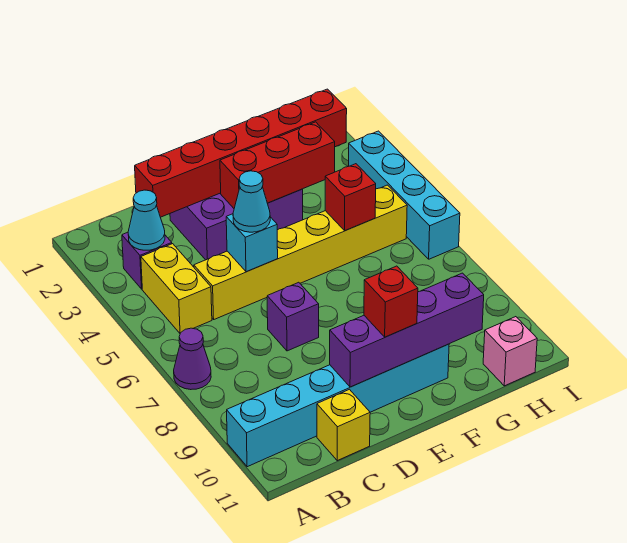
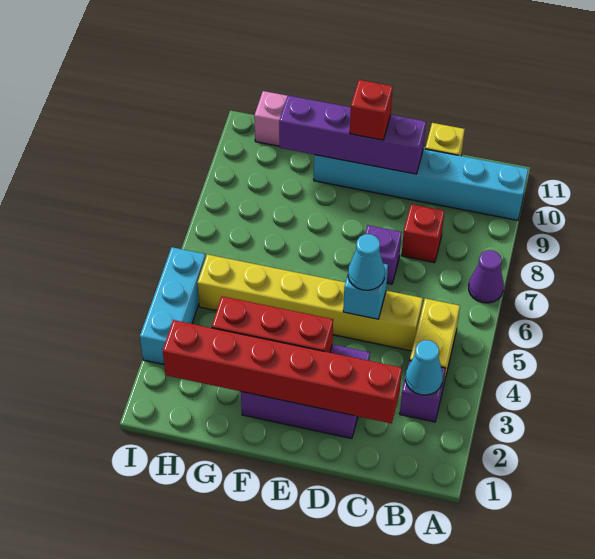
red brick G5 level 2 -> red brick C8 level 1
cyan brick I3:I6 level 1 -> cyan brick I3:I5 level 1

